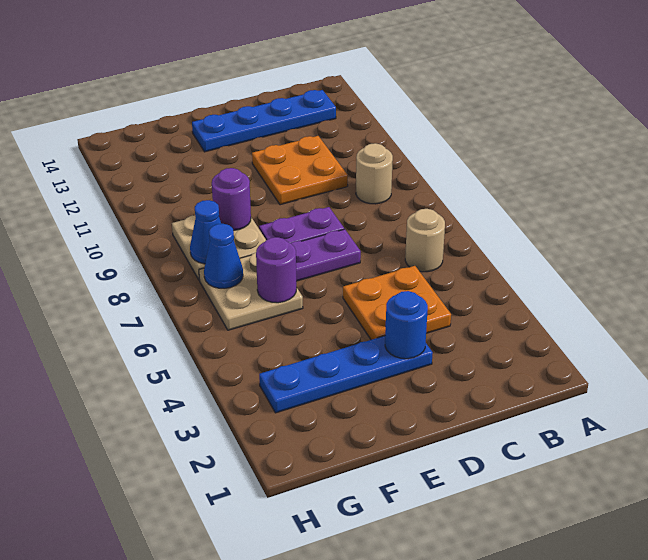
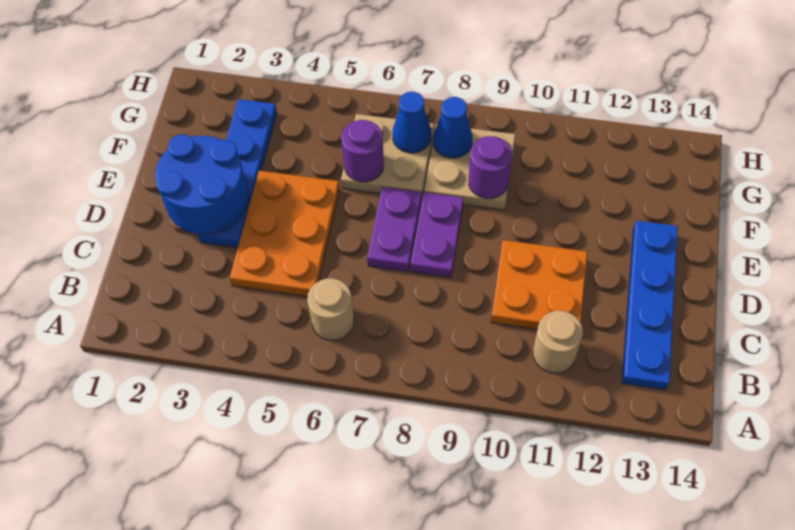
tan round brick B9 level 1 -> tan round brick B11 level 1
orange plate C4:D5 level 1 -> orange plate C4:E5 level 1
blue round brick D3 level 2 -> blue round brick D2:E3 level 2

